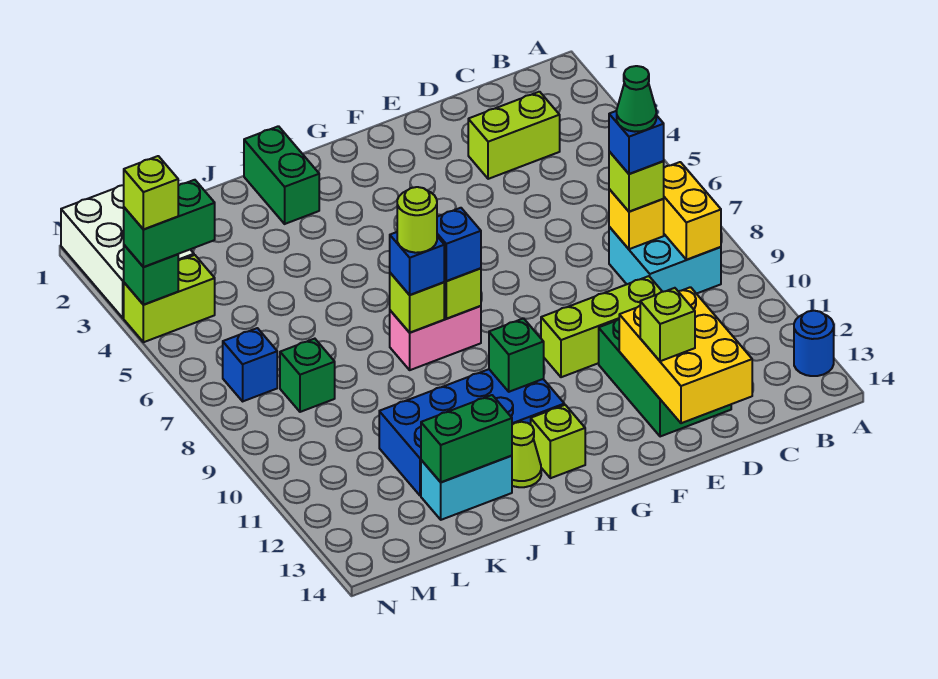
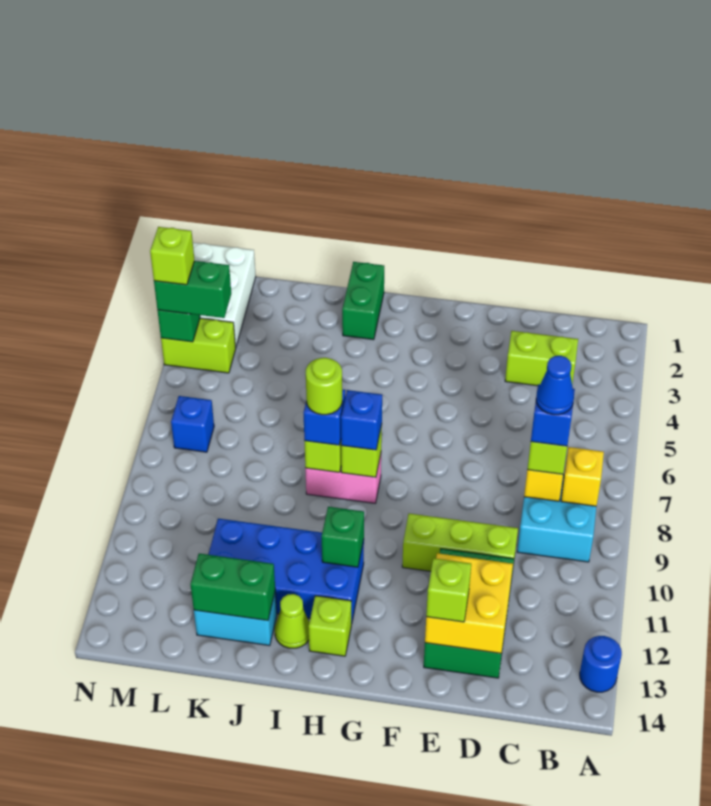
yellow brick B8:B9 level 2 -> yellow brick B8 level 2
green cone C8 level 5 -> blue cone C8 level 5
yellow brick D12:E14 level 2 -> yellow brick D12:E13 level 2
green brick L8 level 1 -> none

